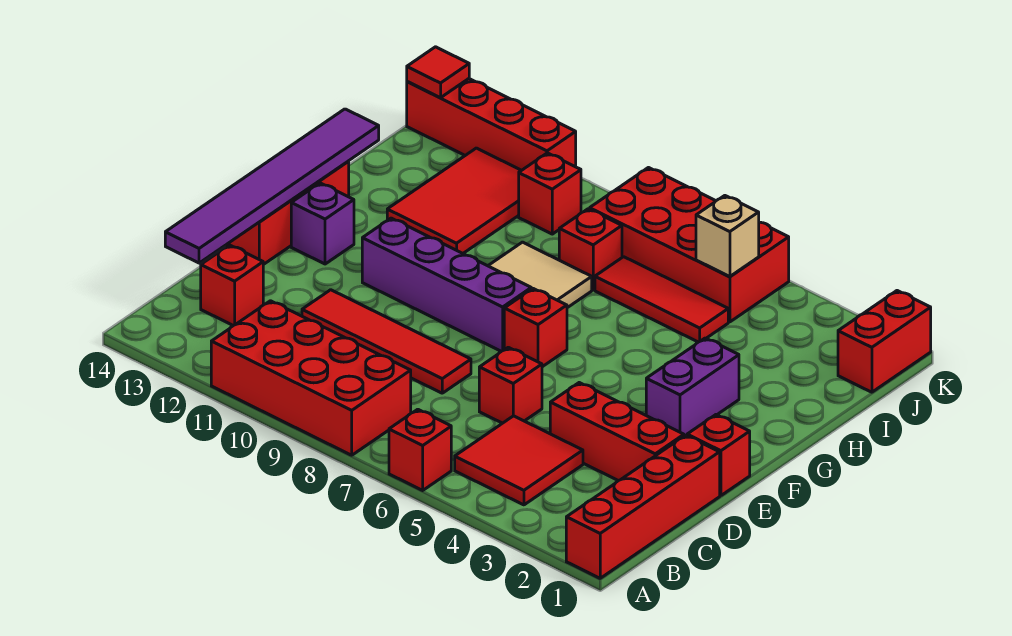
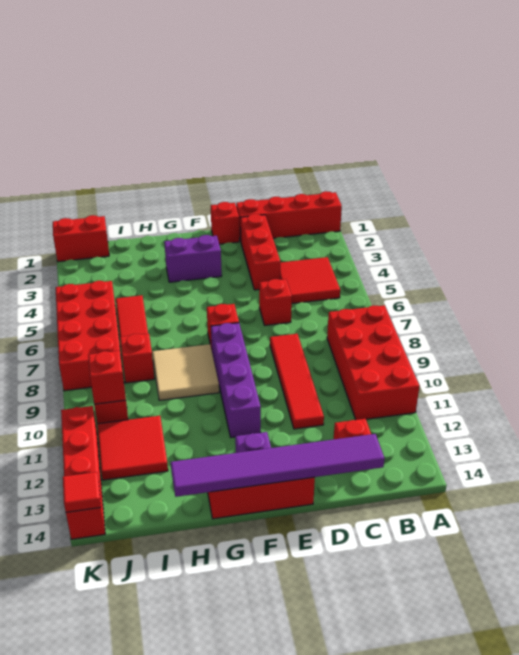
red brick A6 level 1 -> red brick J10 level 2
red tile H11:J12 level 1 -> red tile I11:J12 level 1
tan brick J5 level 2 -> none

